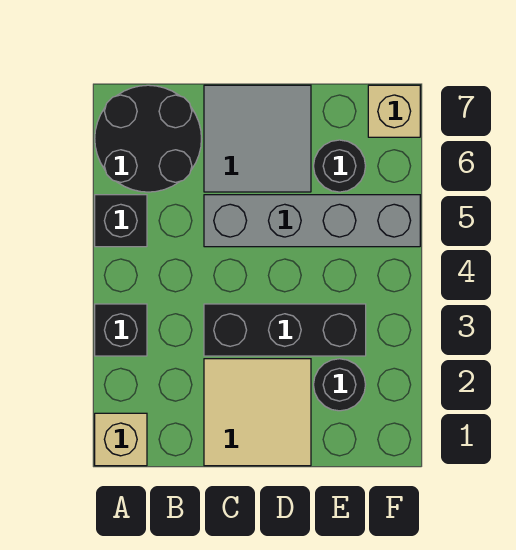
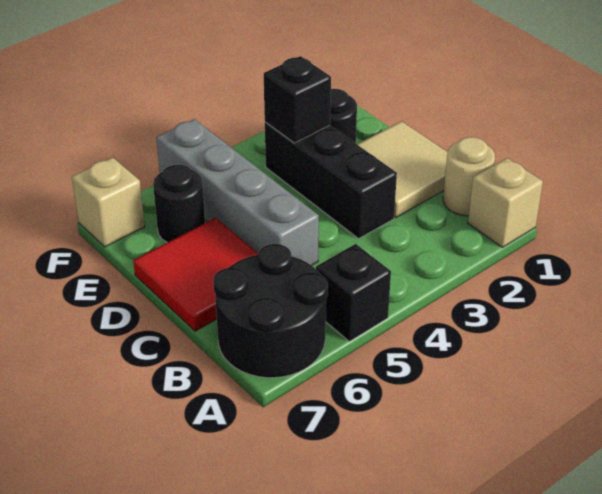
black brick A3 level 1 -> black brick E3 level 2
none -> tan round brick B1 level 1
grey tile C6:D7 level 1 -> red tile C6:D7 level 1

